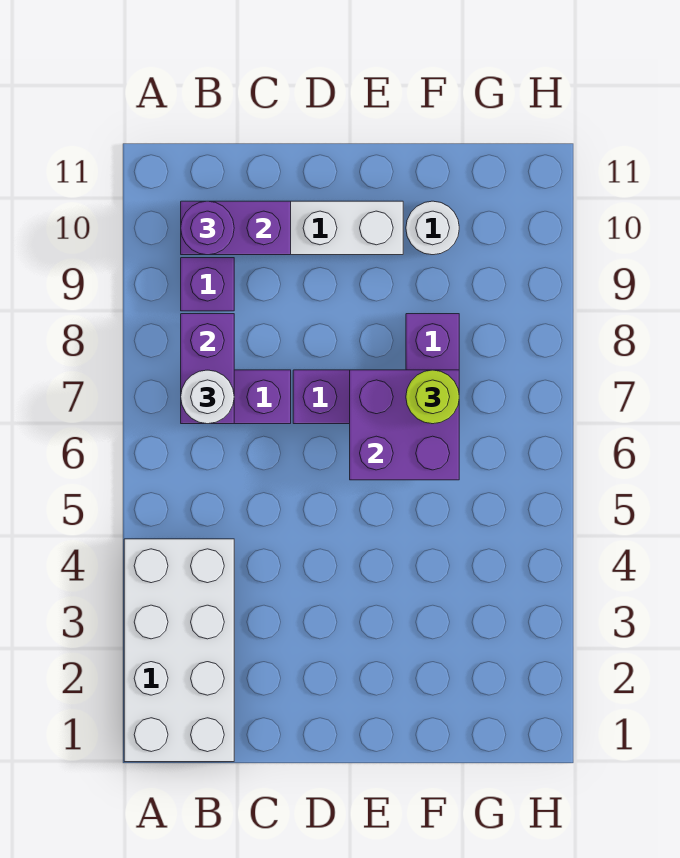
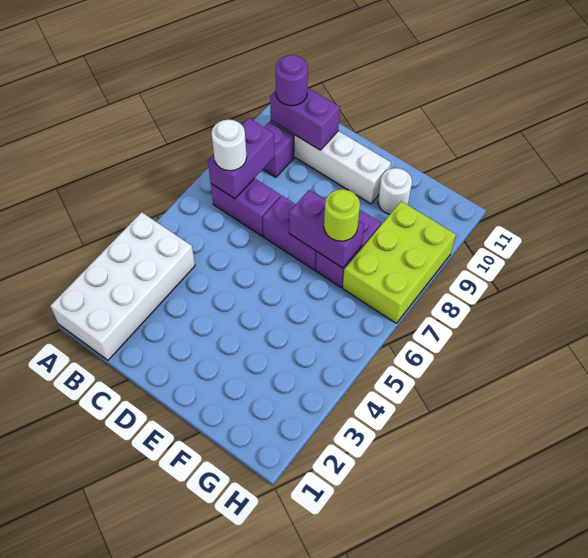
purple brick E6:F7 level 2 -> purple brick E7:F7 level 2
none -> lime brick G7:H9 level 1

